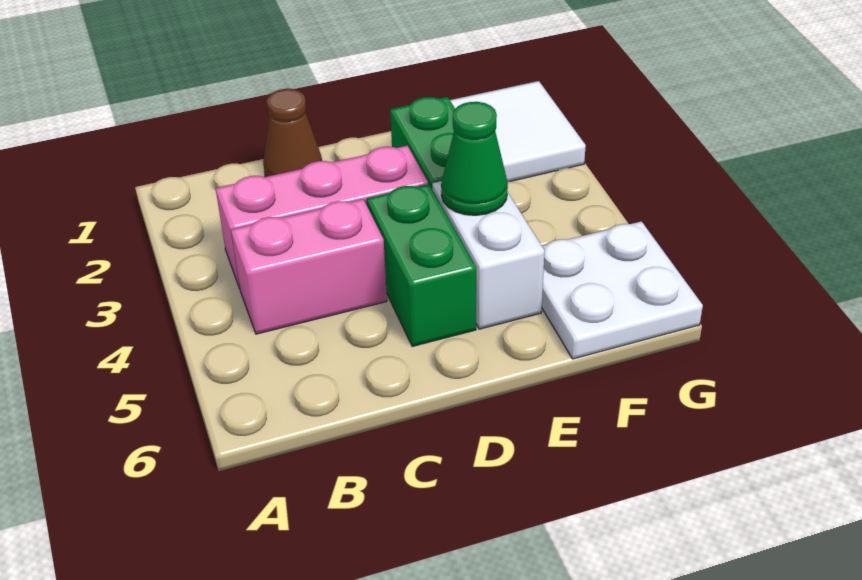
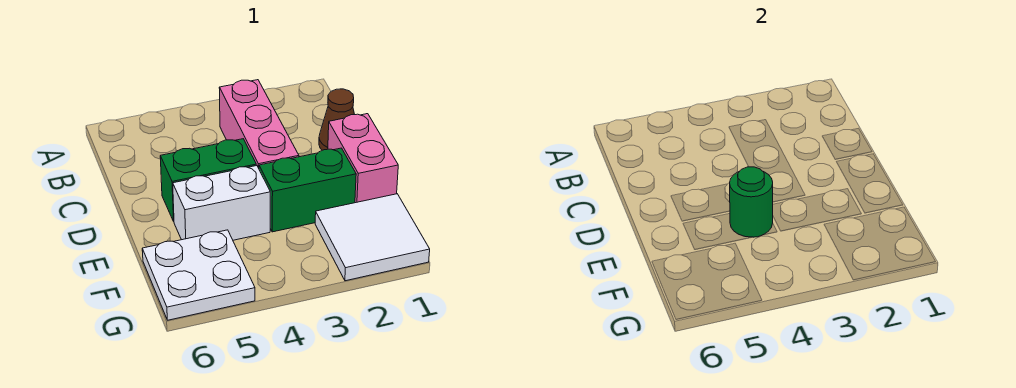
pink brick B4:C4 level 1 -> pink brick D1:E1 level 1
green cone E4 level 2 -> green round brick E4 level 2

